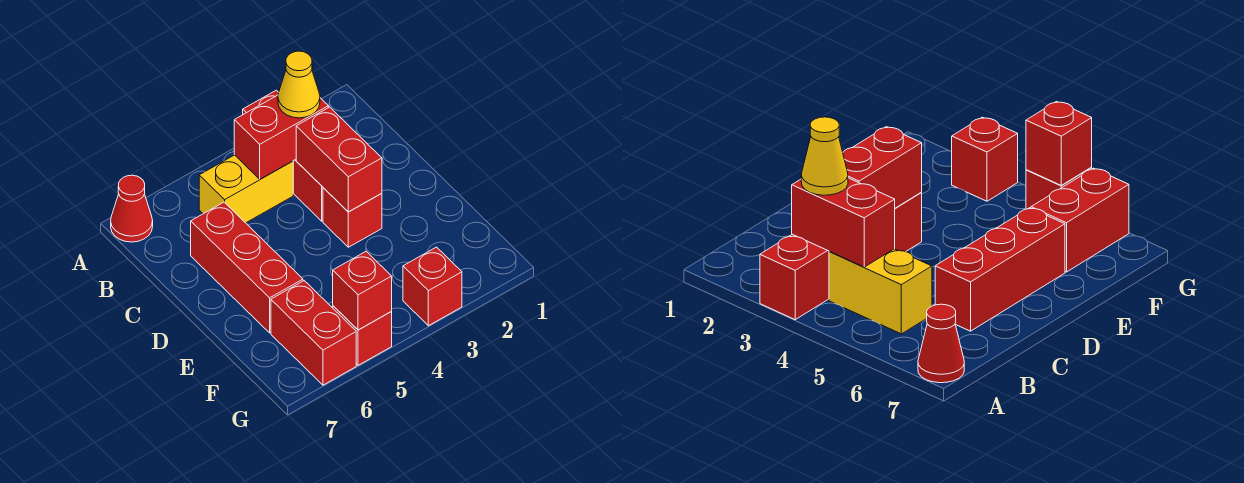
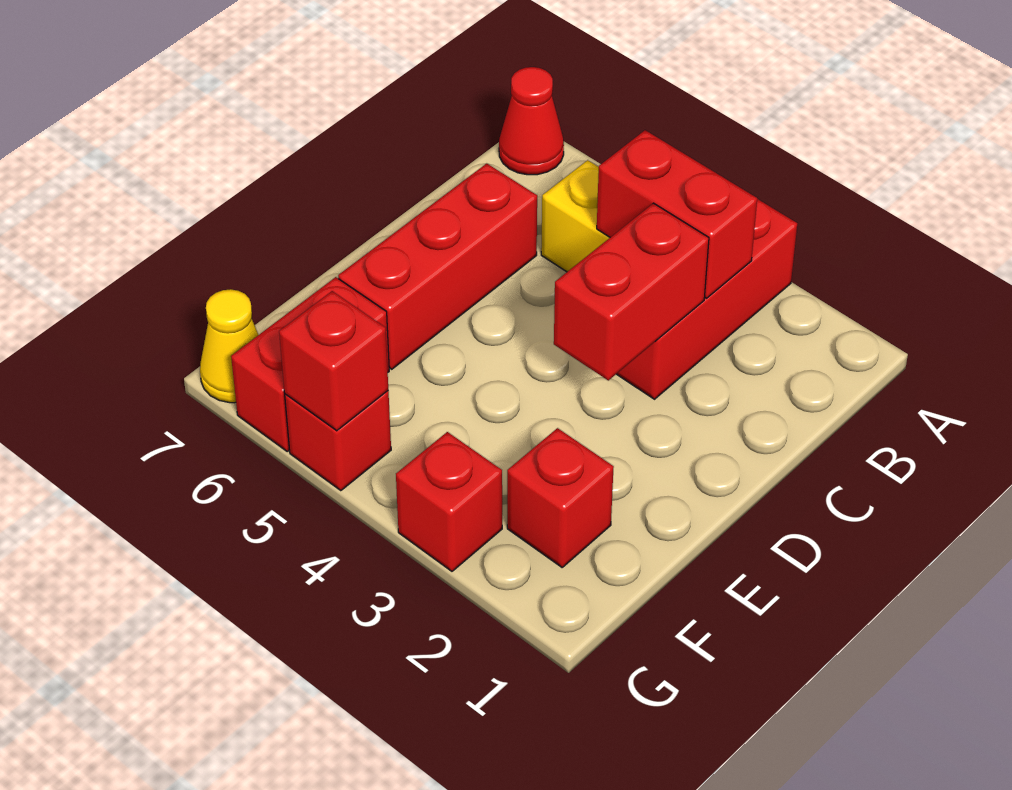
yellow cone B3 level 3 -> yellow cone G7 level 1
red brick D3 level 1 -> red brick F2 level 1

